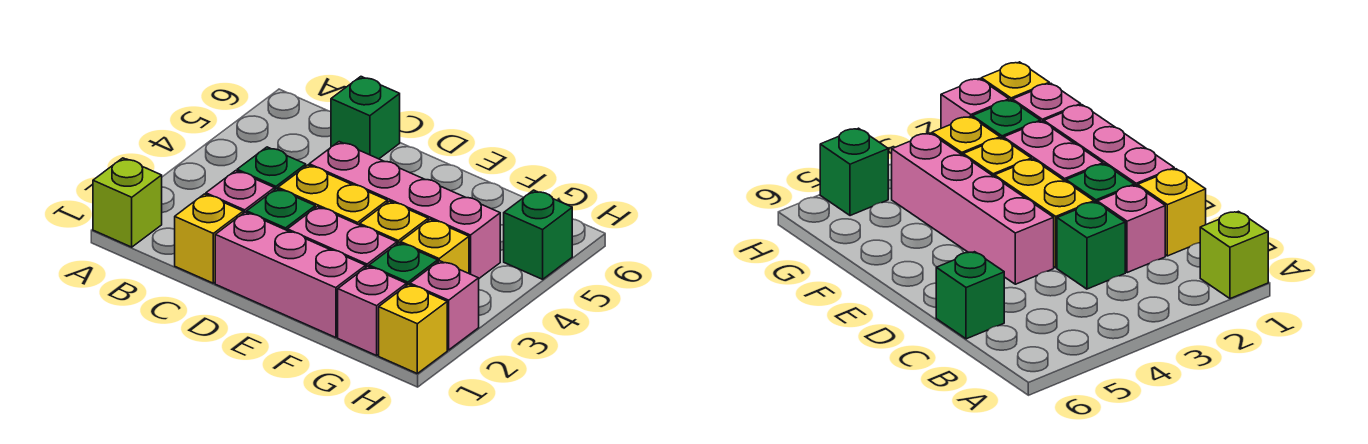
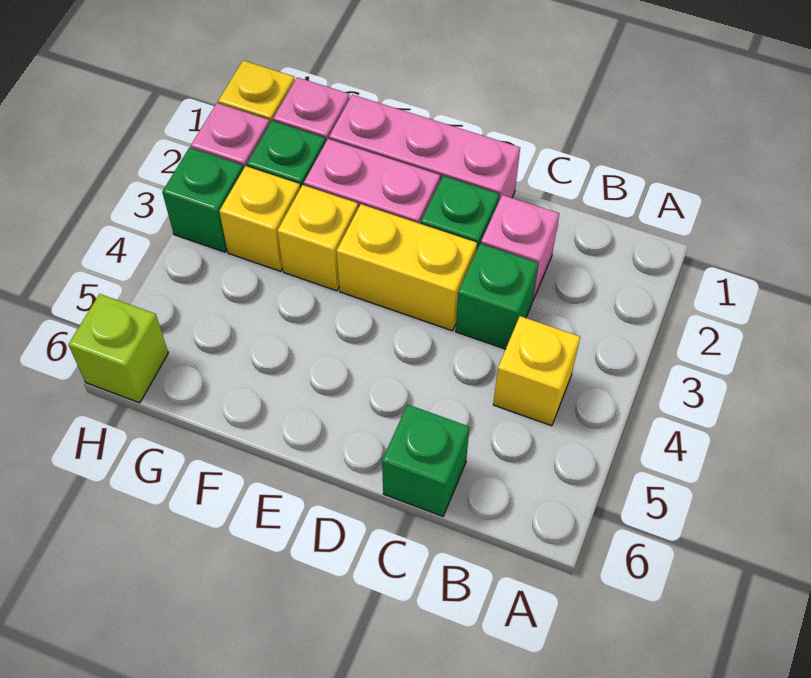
lime brick A1 level 1 -> lime brick H6 level 1
yellow brick C1 level 1 -> yellow brick B4 level 1
pink brick D4:G4 level 1 -> none
green brick H5 level 1 -> green brick H3 level 1

